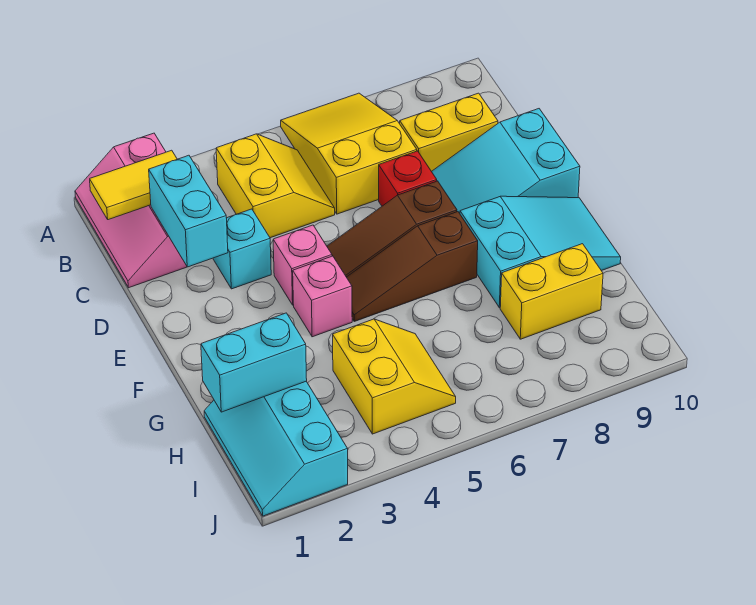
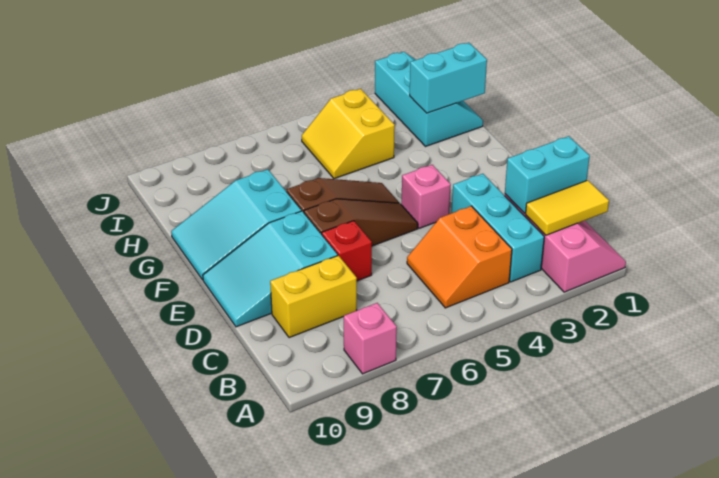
yellow slope A6:C7 level 1 top C -> none
yellow slope B4:C5 level 1 top 4 -> orange slope B4:C5 level 1 top 4
cyan brick C2:D2 level 2 -> cyan brick C1:C2 level 2
cyan brick D3 level 1 -> cyan brick B3:D3 level 1
cyan slope D8:E10 level 1 top 10 -> cyan slope D8:E10 level 1 top 8
pink brick F4 level 1 -> pink brick A8 level 1
yellow brick H8:H9 level 1 -> none

